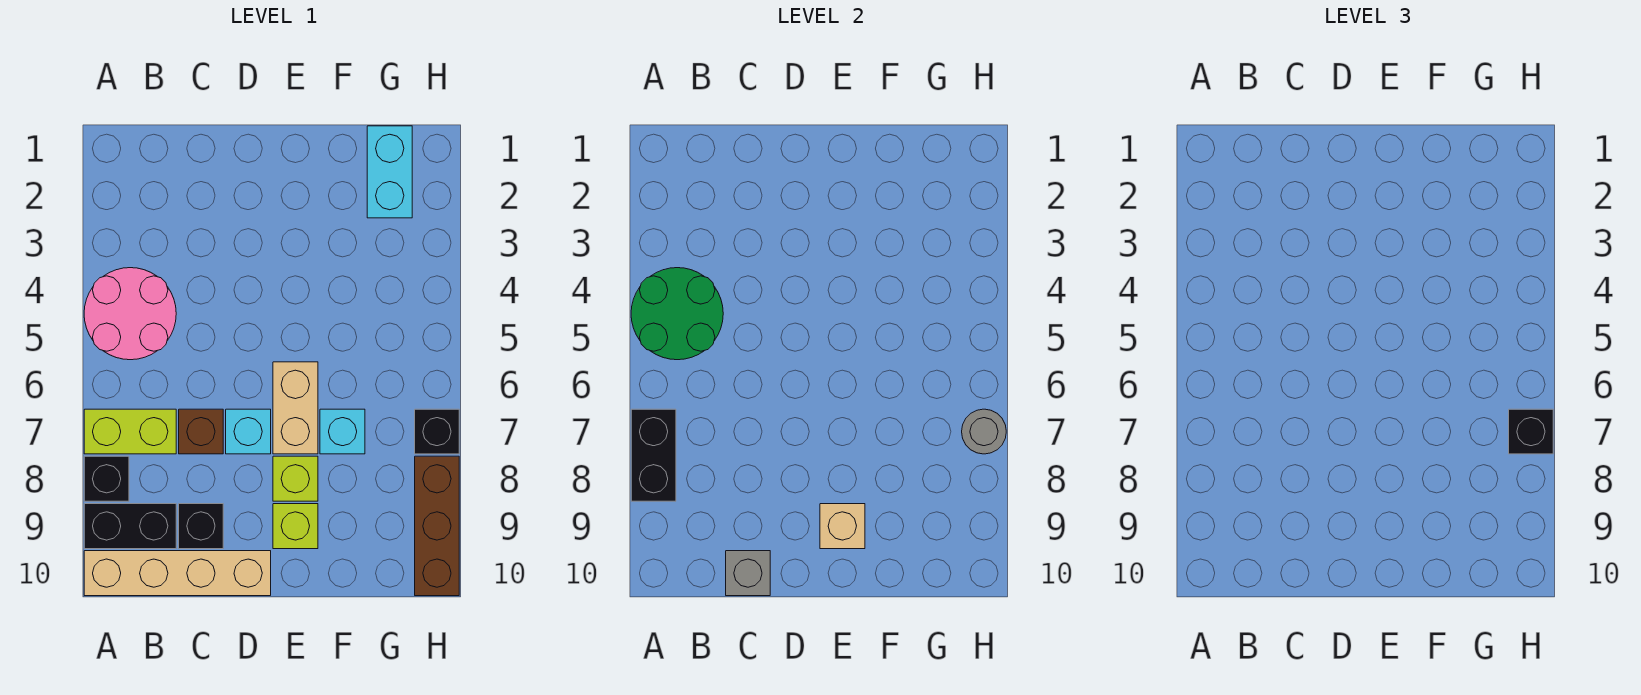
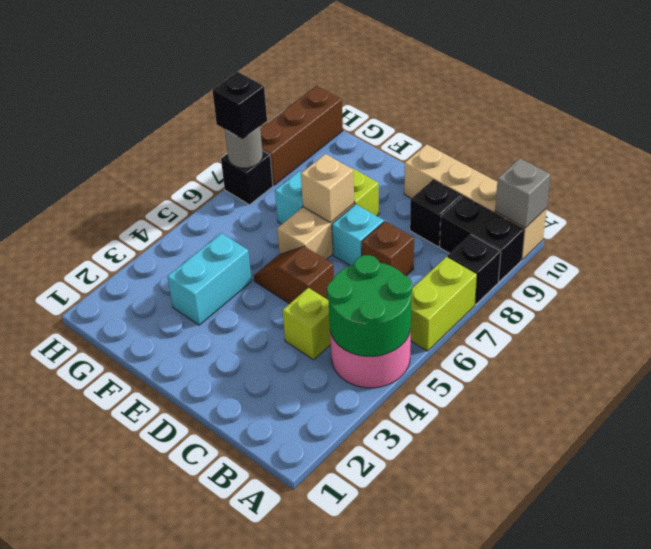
lime brick A7:B7 level 1 -> lime brick A6:A7 level 1
black brick A7:A8 level 2 -> none
grey brick C10 level 2 -> grey brick A10 level 2
none -> brown slope D5:E5 level 1 top D
lime brick E9 level 1 -> lime brick C4 level 1
tan brick E9 level 2 -> tan brick E7 level 2
cyan brick G1:G2 level 1 -> cyan brick F3:F4 level 1

